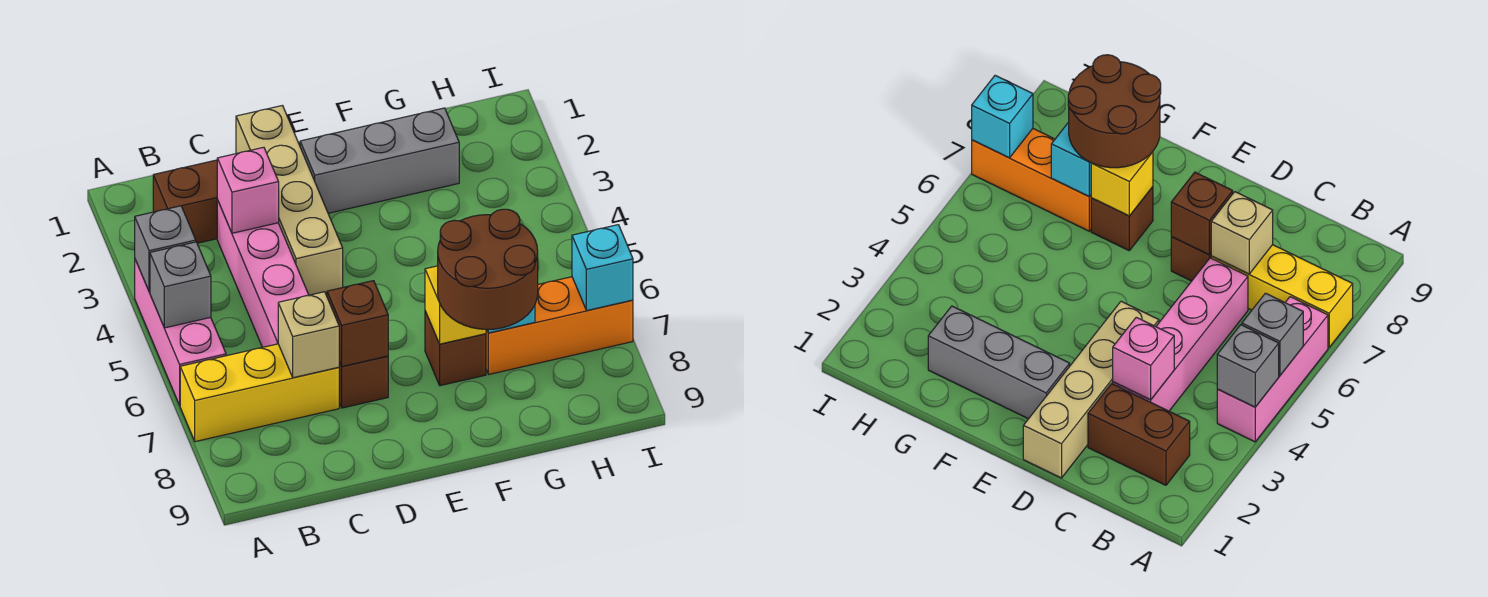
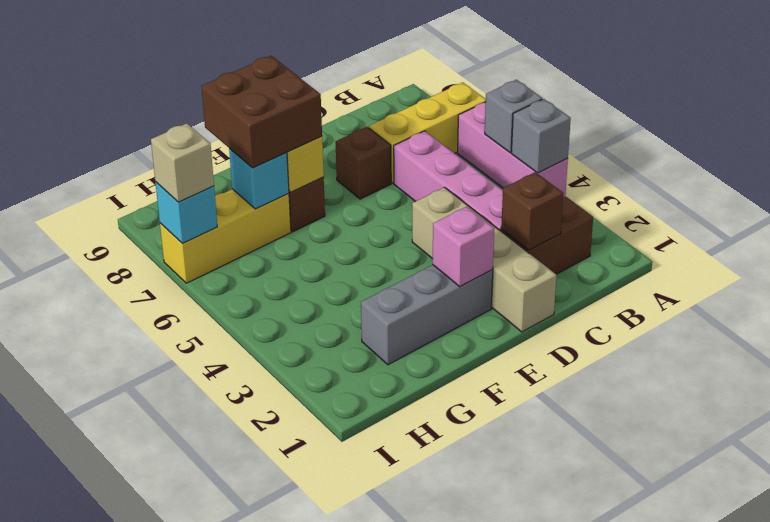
pink brick C3 level 2 -> pink brick E2 level 2
tan brick C7 level 2 -> tan brick I7 level 3
brown brick D7 level 2 -> brown brick C2 level 2
brown round brick F7:G8 level 3 -> brown brick F7:G8 level 3
orange brick G7:I7 level 1 -> yellow brick G7:I7 level 1

